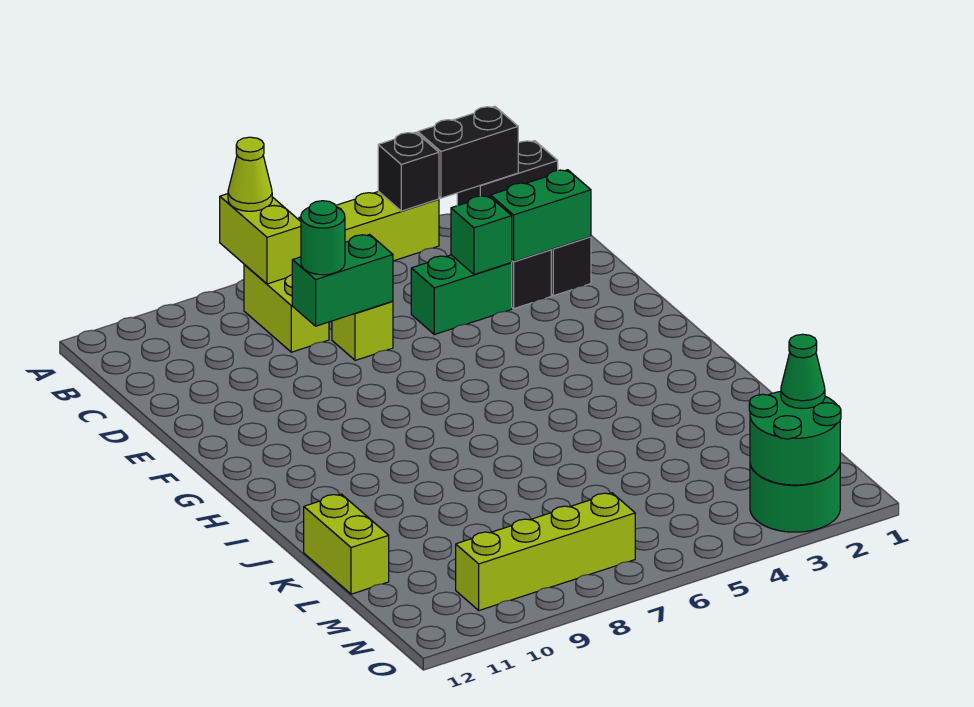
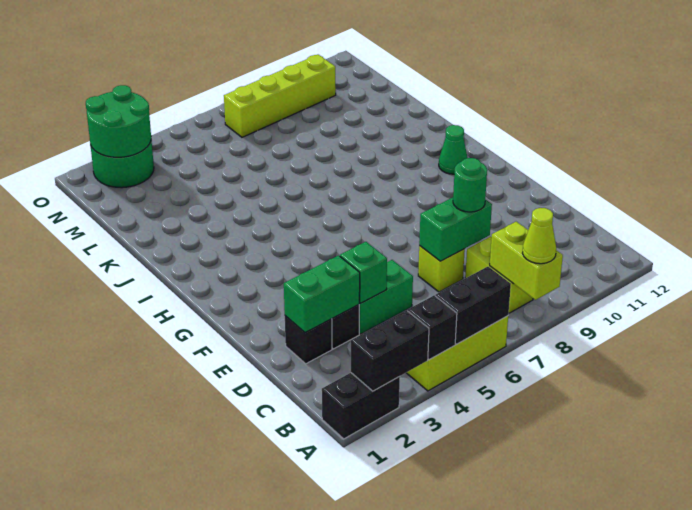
none -> black brick A5:A6 level 2
lime brick K12:L12 level 1 -> none
green cone N2 level 3 -> green cone H11 level 1

